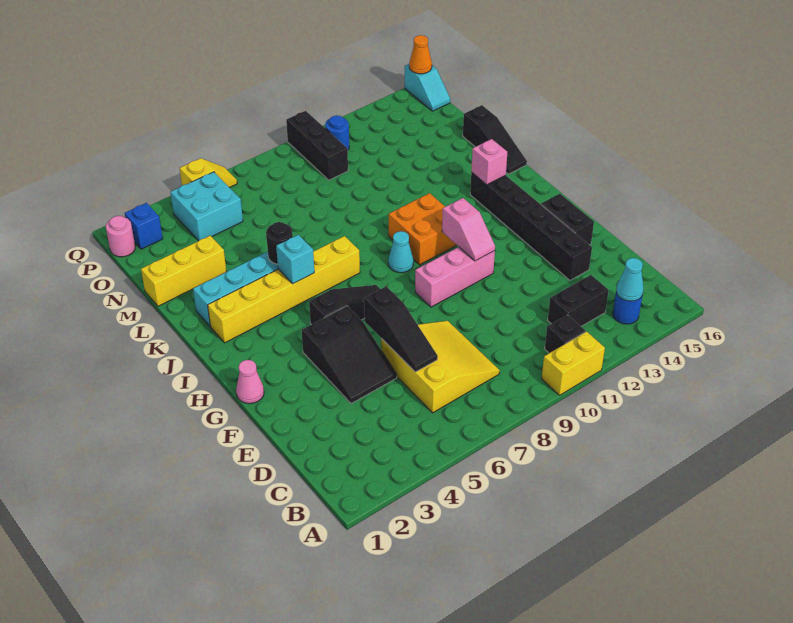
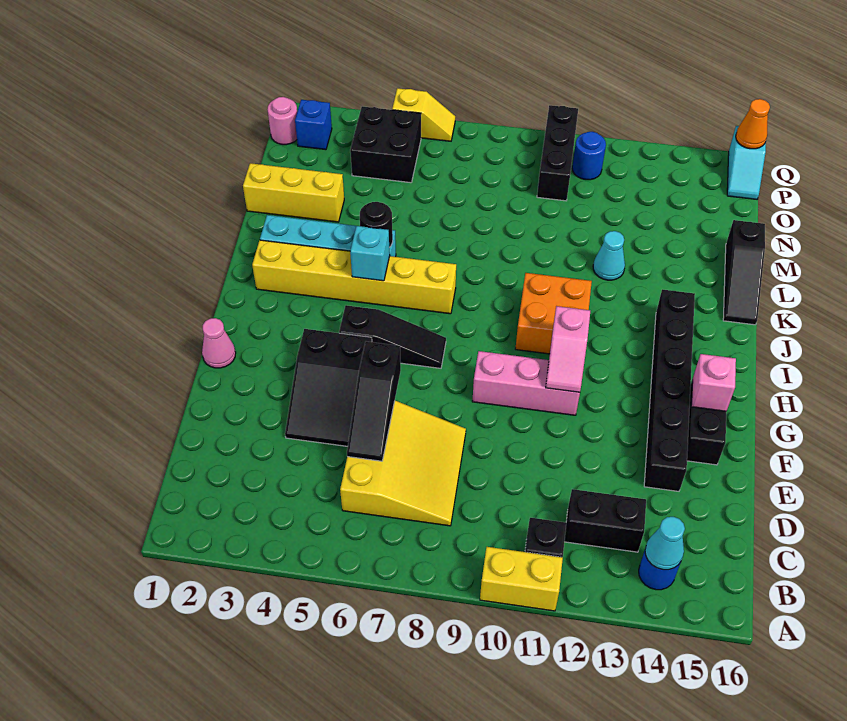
cyan cone I9 level 1 -> cyan cone L12 level 1
pink brick J14 level 2 -> pink brick G15 level 2
cyan brick O4:P5 level 1 -> black brick O4:P5 level 1

